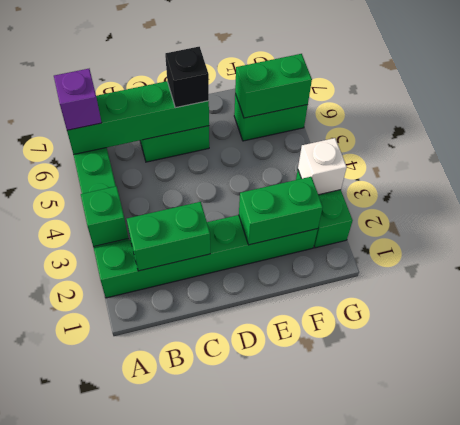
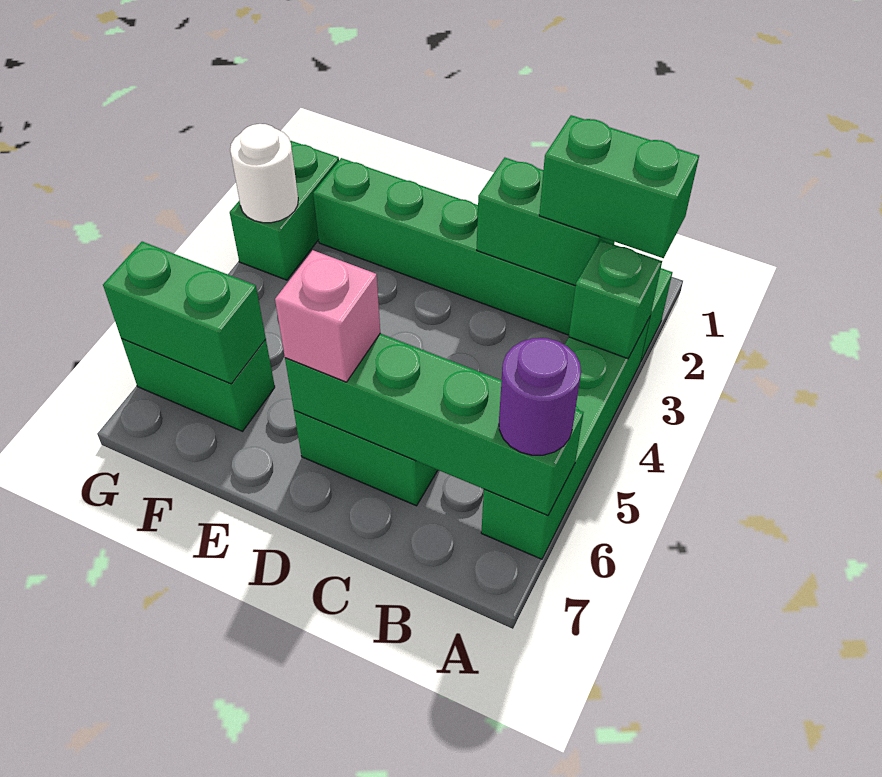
purple brick A6 level 3 -> purple round brick A6 level 3
black brick D6 level 3 -> pink brick D6 level 3
green brick E2:F2 level 2 -> green brick A2:B2 level 3
white brick G3 level 2 -> white round brick G3 level 2

